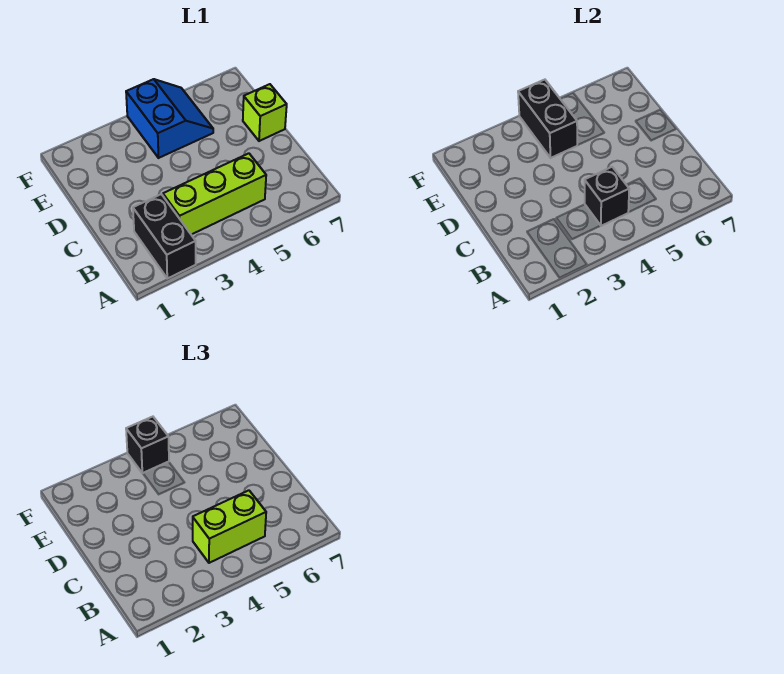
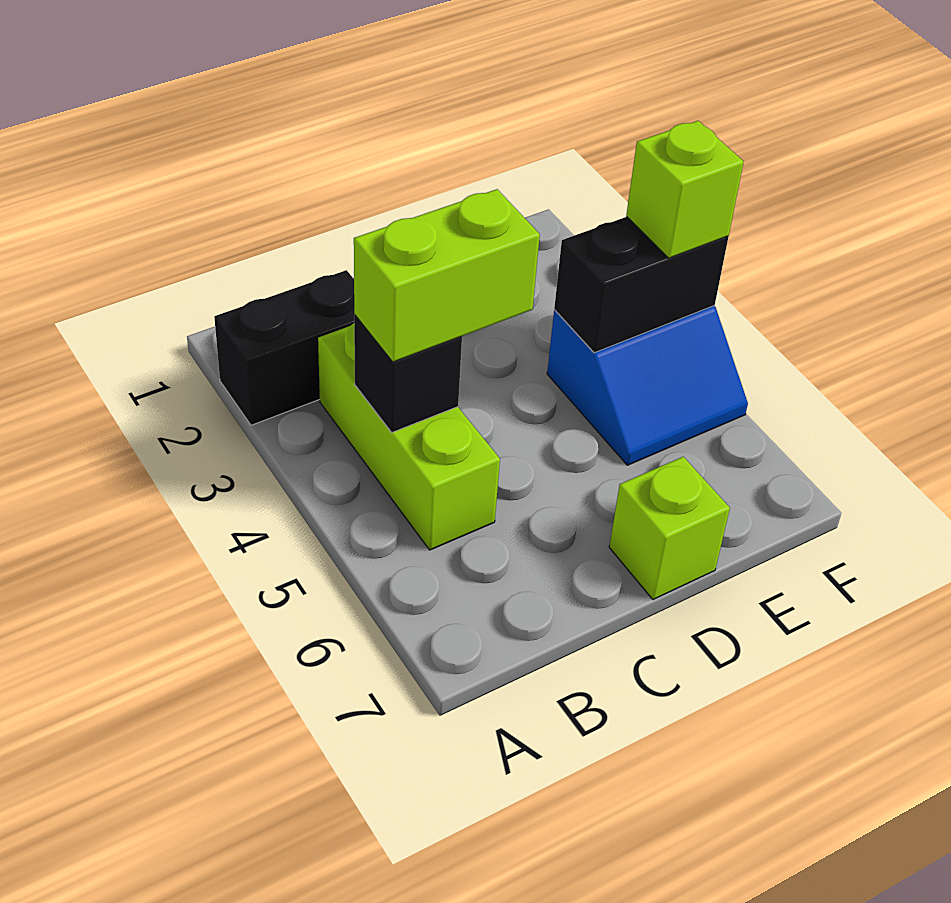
lime brick B4:B5 level 3 -> lime brick B4:C4 level 3
black brick F4 level 3 -> lime brick F4 level 3

